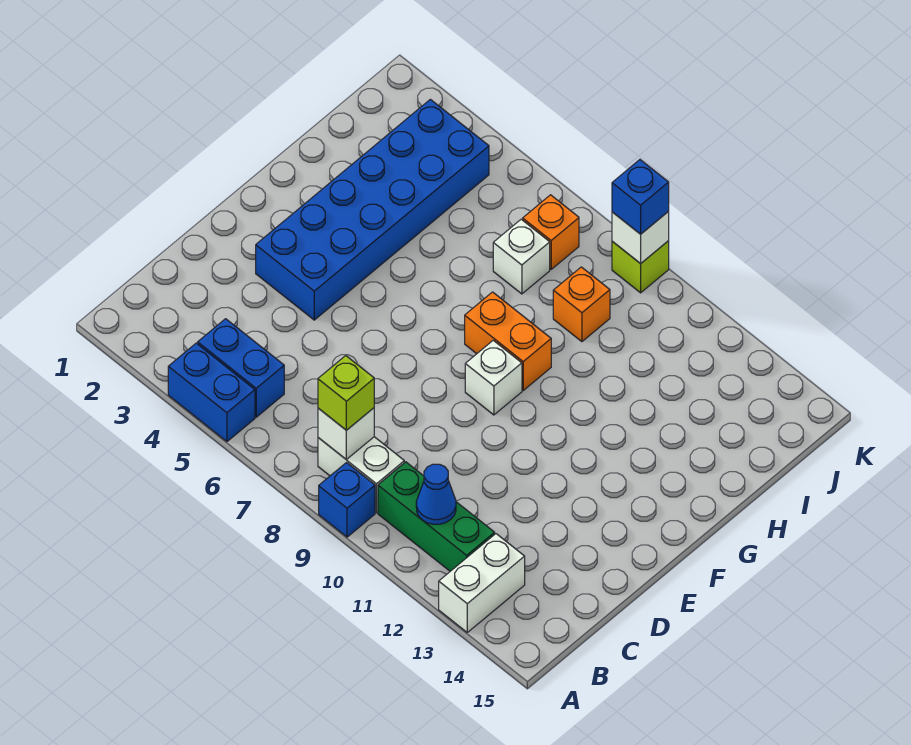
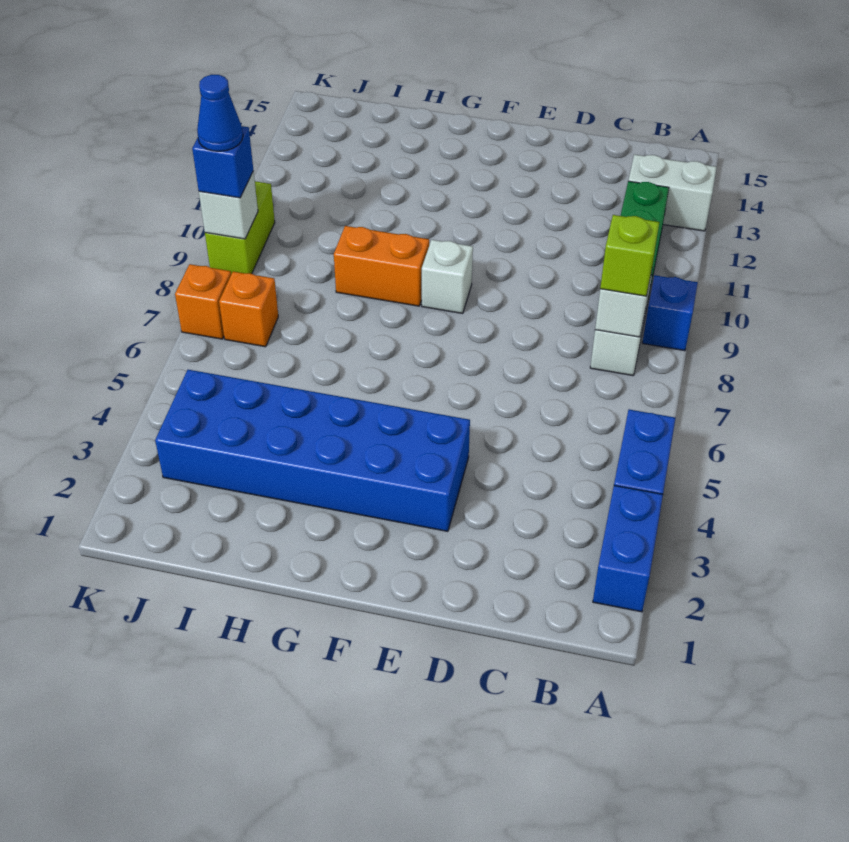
blue brick B4:B5 level 1 -> blue brick A2:A3 level 1
blue cone B11 level 2 -> blue cone K9 level 4
orange brick G8:G9 level 1 -> orange brick G9:H9 level 1
white brick I7 level 1 -> none
orange brick I9 level 1 -> orange brick K7 level 1
lime brick K9 level 1 -> lime brick K9:K10 level 1

